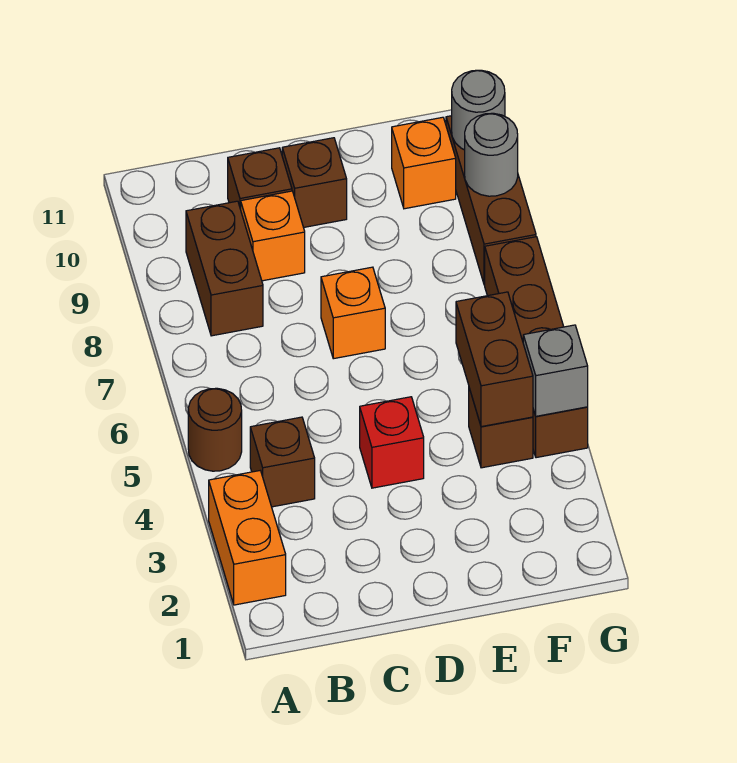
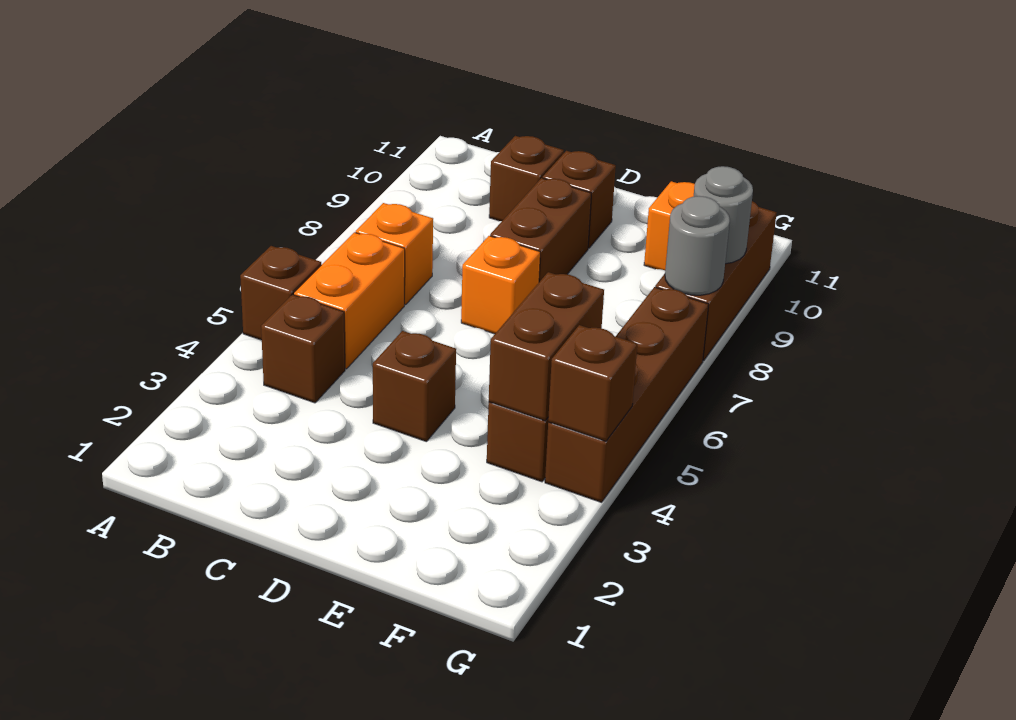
orange brick A2:A3 level 1 -> orange brick B5:B6 level 1
brown round brick A5 level 1 -> brown brick A5 level 1
brown brick B8:B9 level 1 -> brown brick D8:D9 level 1
orange brick C9 level 1 -> orange brick B7 level 1
red brick D4 level 1 -> brown brick D4 level 1
grey brick G4 level 2 -> brown brick G4 level 2
grey round brick G10 level 2 -> grey round brick G8 level 2

